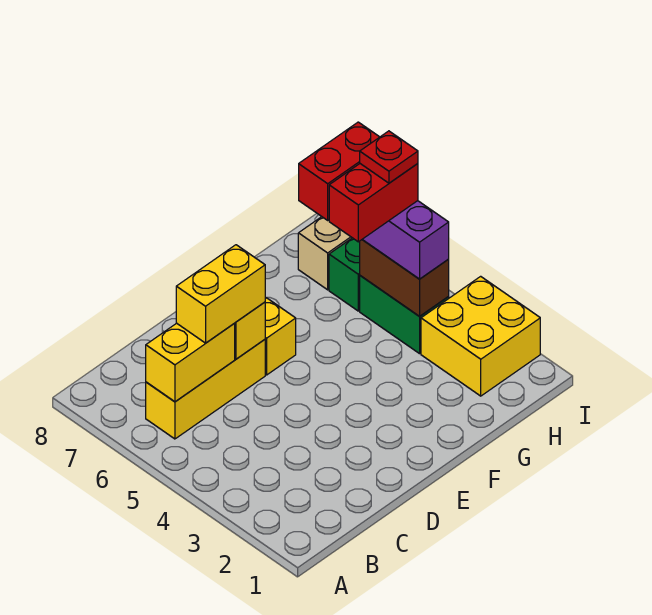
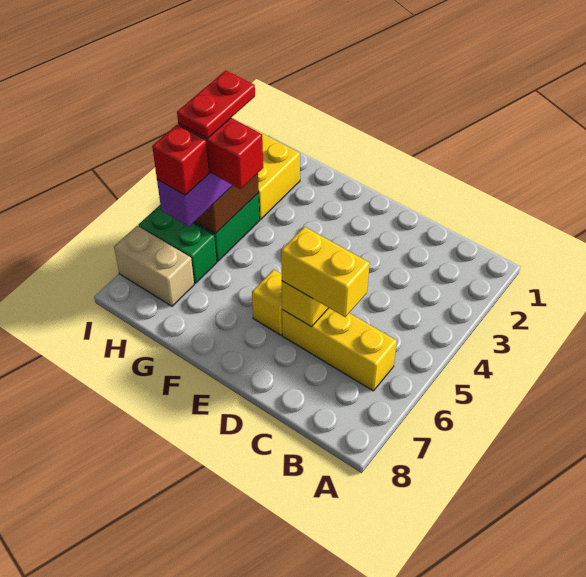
yellow brick B6:C6 level 2 -> none
red brick G6:H6 level 4 -> red brick H6 level 4
red plate H5 level 5 -> red plate H4:H5 level 5

